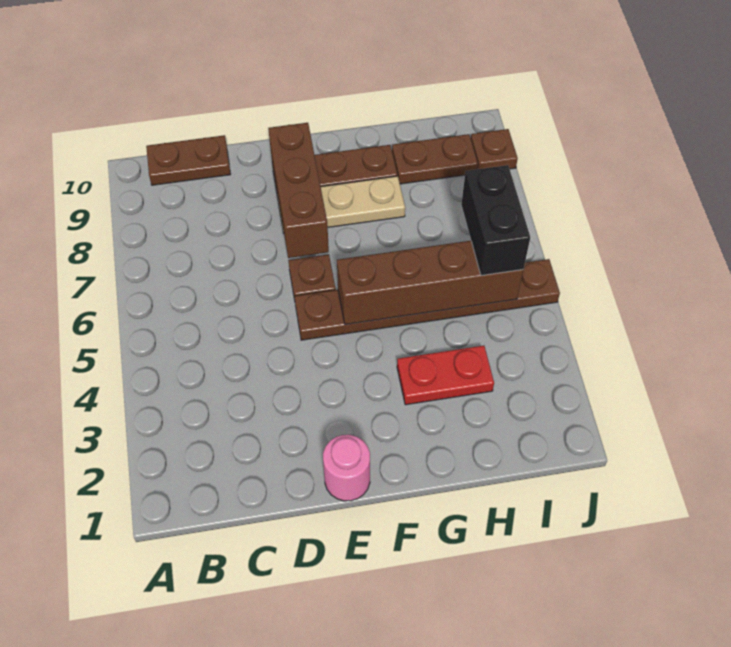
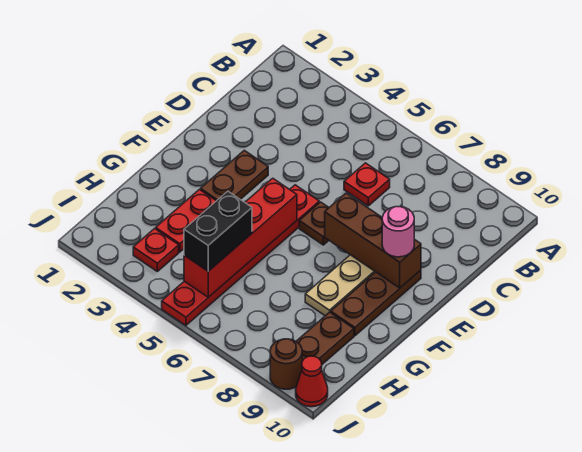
brown plate B10:C10 level 1 -> brown plate E3:F3 level 1
none -> red plate C6 level 1
pink round brick E1 level 1 -> pink round brick E9 level 3
brown plate E5:J5 level 1 -> red plate E5:J5 level 1
brown brick F5:I5 level 2 -> red brick F5:I5 level 2
none -> red plate I3 level 1
black brick I5:I6 level 3 -> black brick H5:I5 level 3
brown plate J9 level 1 -> brown round brick J9 level 1
none -> red cone J10 level 1

